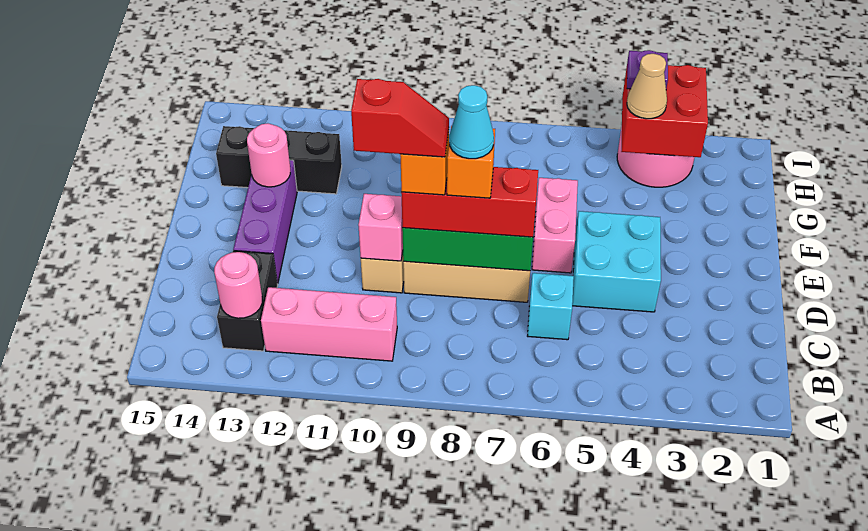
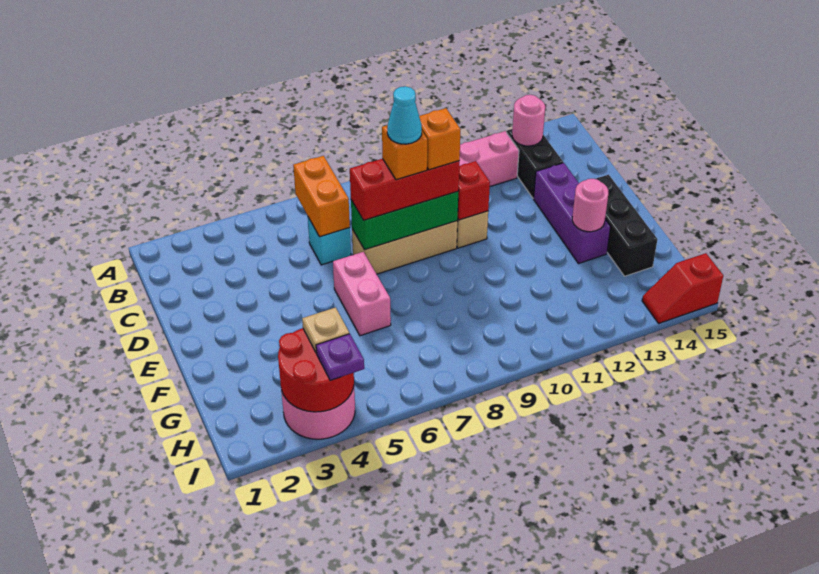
none -> orange brick B6:C6 level 2
cyan brick D4:E5 level 1 -> none
red slope D9:D10 level 5 top 10 -> red slope I14:I15 level 1 top 15
pink brick D10 level 2 -> red brick D10 level 2
black brick G12:G14 level 1 -> black brick E14:G14 level 1
red brick H3:I4 level 2 -> red round brick H3:I4 level 2
tan cone H4 level 3 -> tan plate H4 level 3

